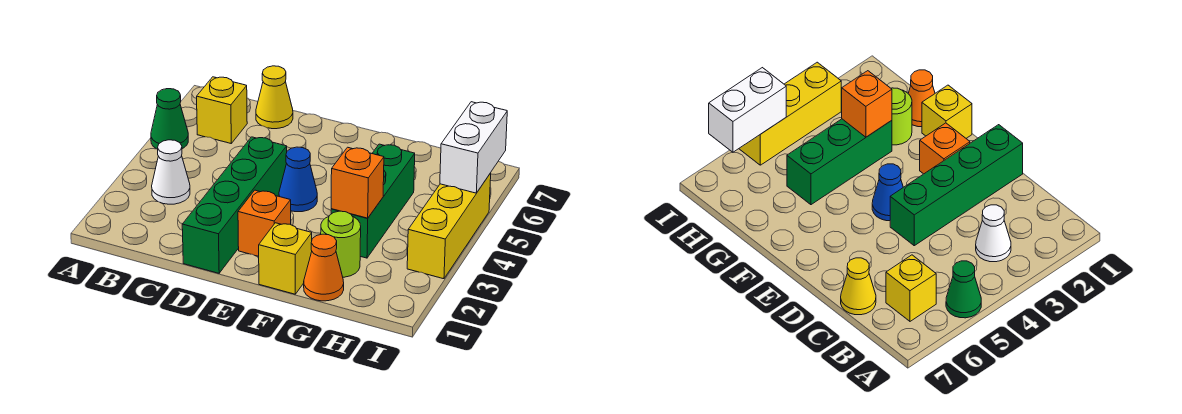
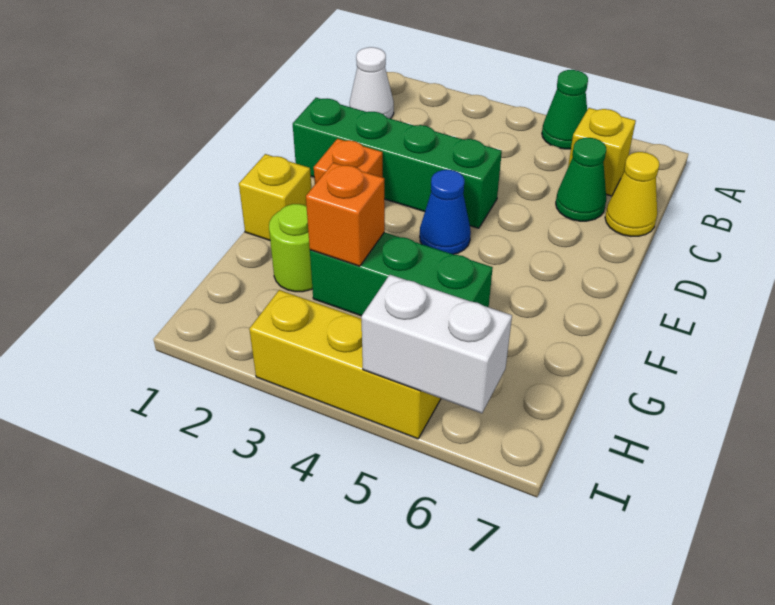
white cone B3 level 1 -> white cone B1 level 1
none -> green cone C6 level 1
orange cone G1 level 1 -> none

